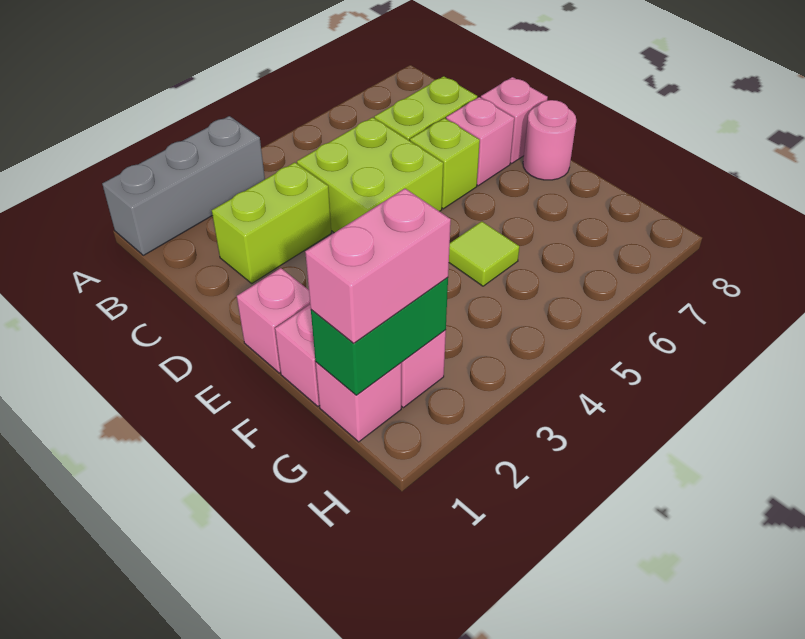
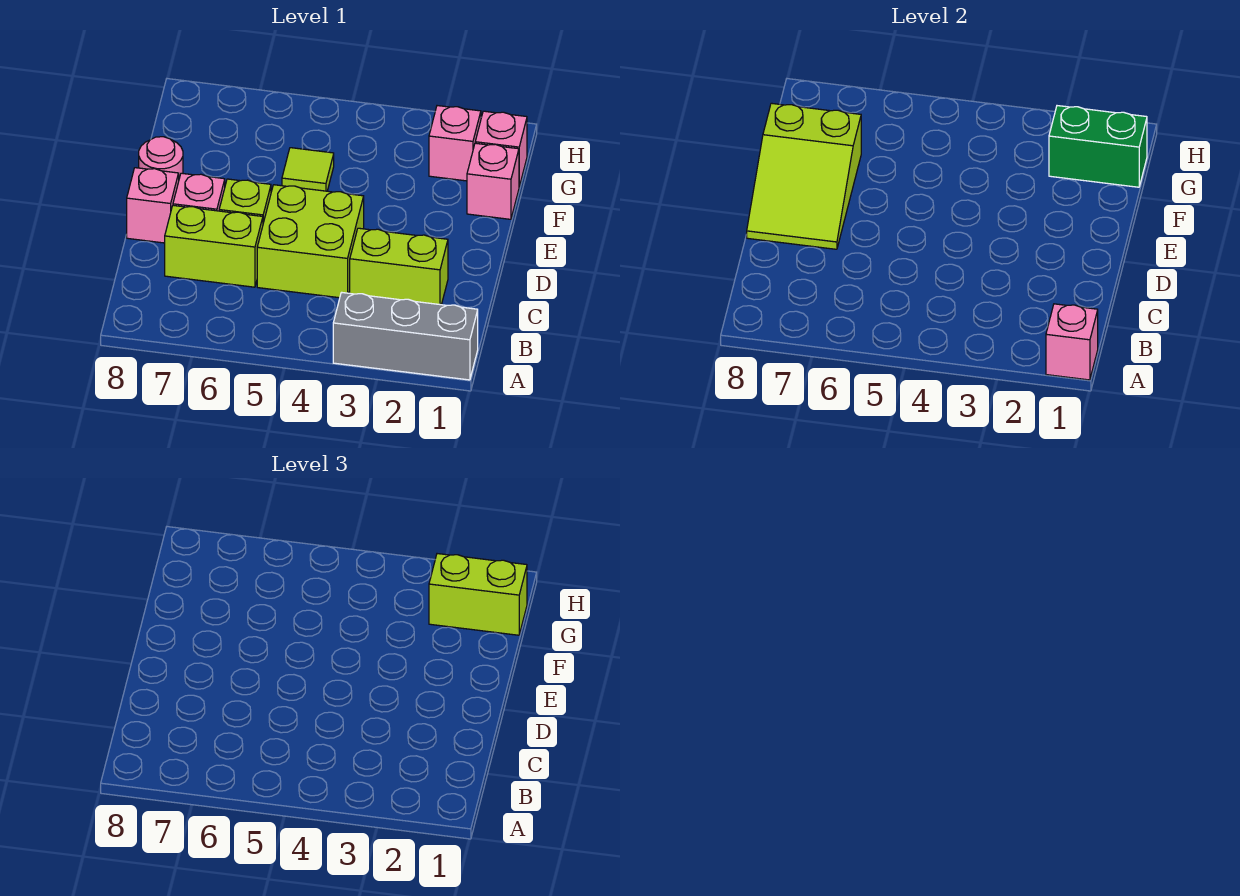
none -> lime slope D7:F8 level 2 top F
pink brick E1 level 1 -> pink brick A1 level 2
pink brick G1:G2 level 3 -> lime brick G1:G2 level 3

